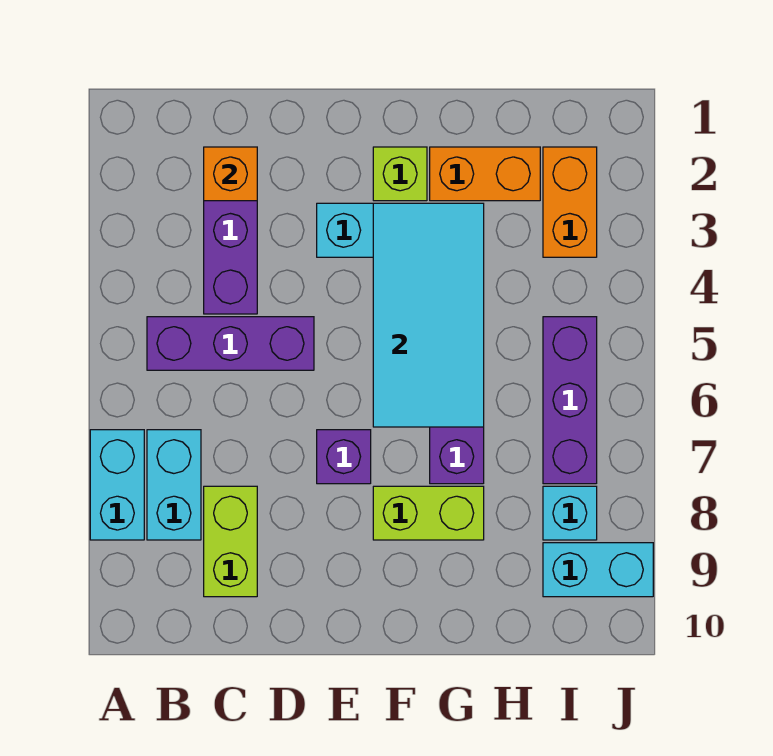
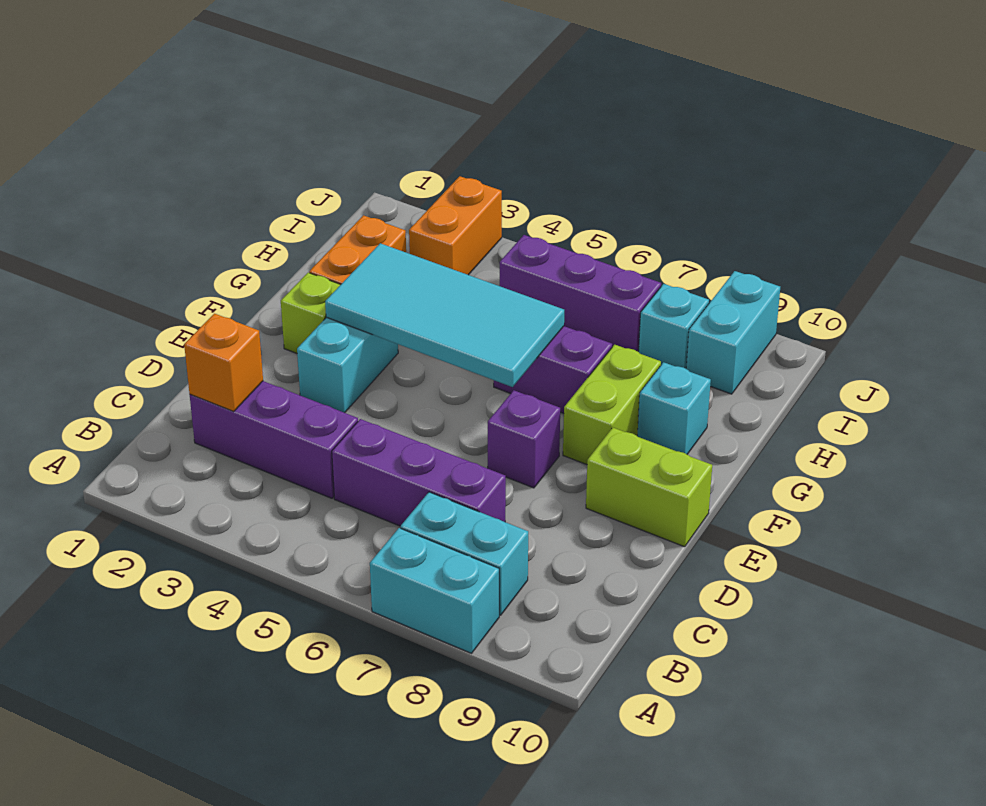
purple brick B5:D5 level 1 -> purple brick C5:C7 level 1
lime brick C8:C9 level 1 -> lime brick E9:E10 level 1
none -> cyan brick G9 level 1
orange brick I2:I3 level 1 -> orange brick I3:J3 level 1

